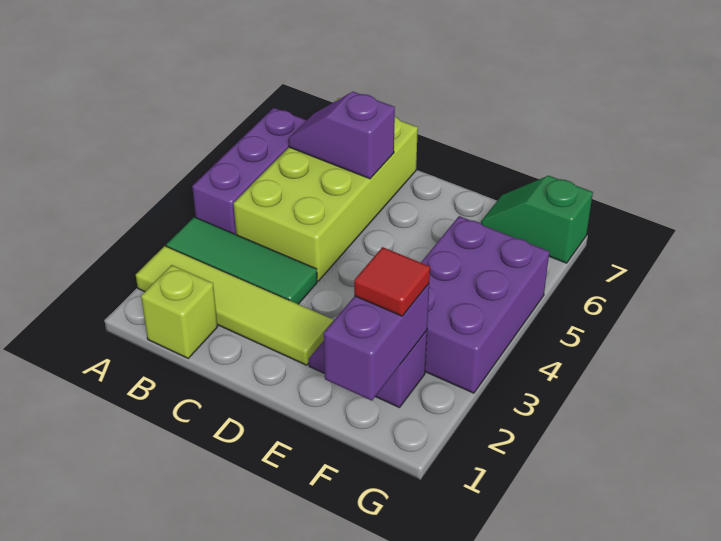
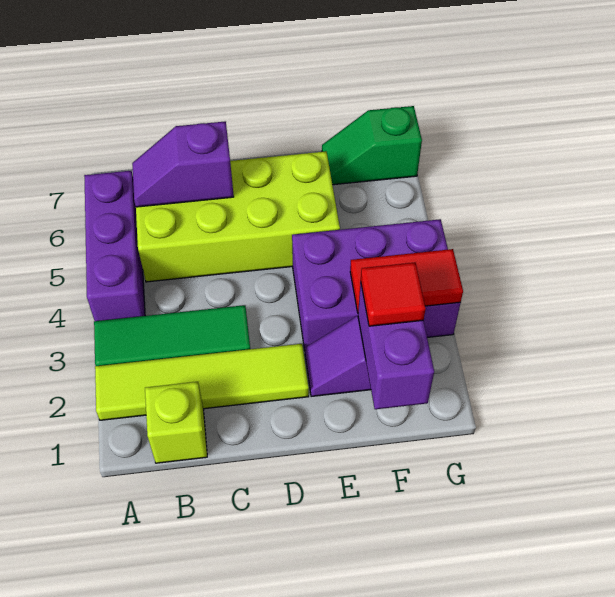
lime brick B4:C7 level 1 -> lime brick B5:E6 level 1
purple brick F3:G5 level 1 -> purple brick E3:G4 level 1
none -> red tile F3:G3 level 2

